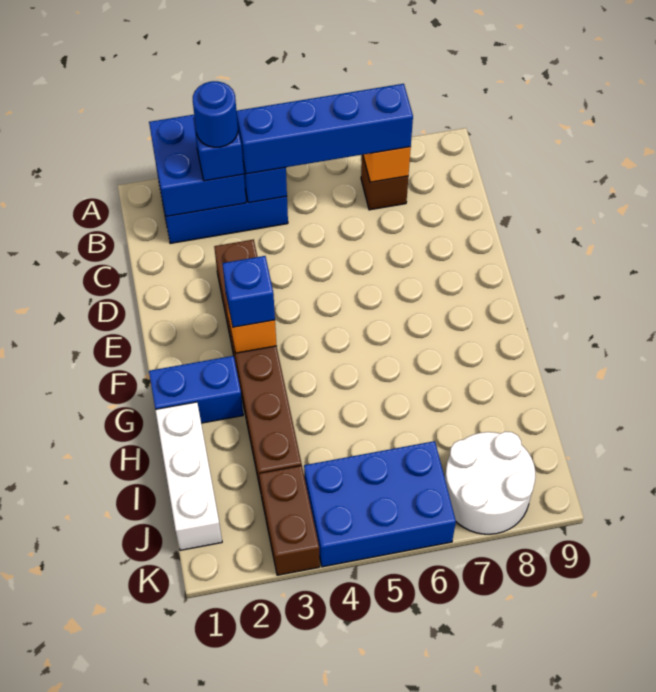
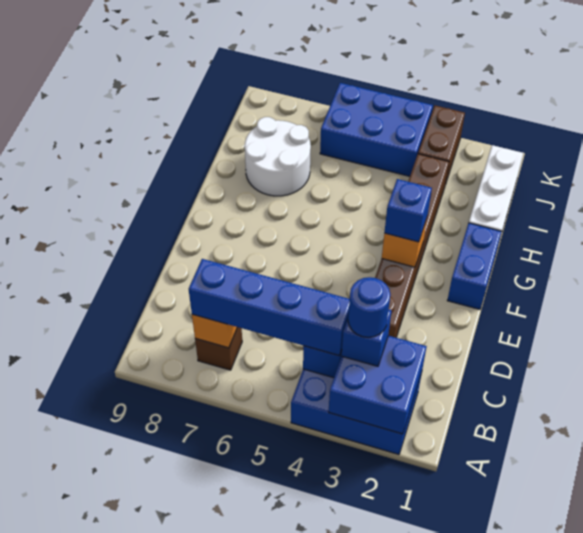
blue brick G1:G2 level 1 -> blue brick F1:G1 level 1
white round brick J7:K8 level 1 -> white round brick H7:I8 level 1

